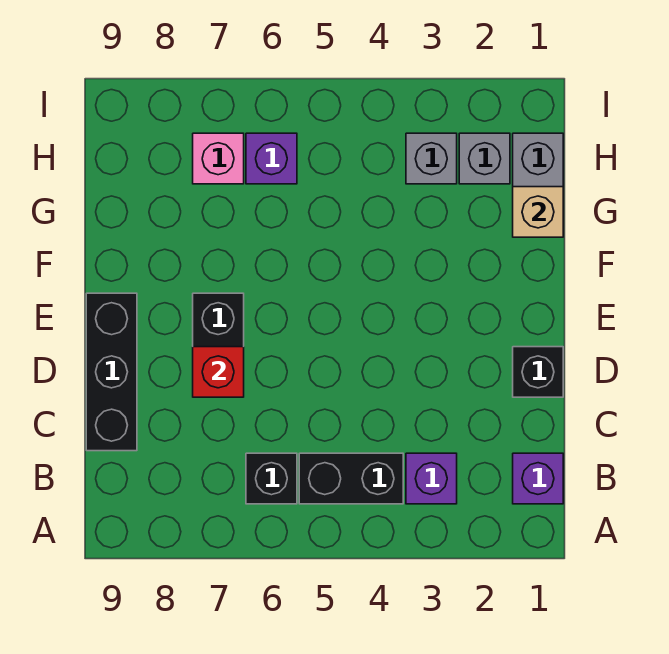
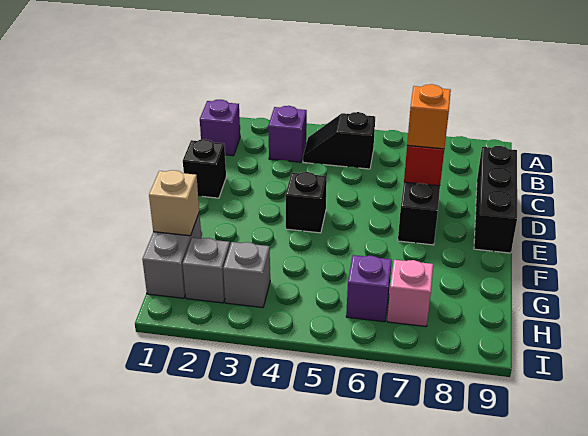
black brick B4:B5 level 1 -> black slope B4:B5 level 1 top 5
black brick B6 level 1 -> black brick E4 level 1
none -> orange brick D7 level 3

